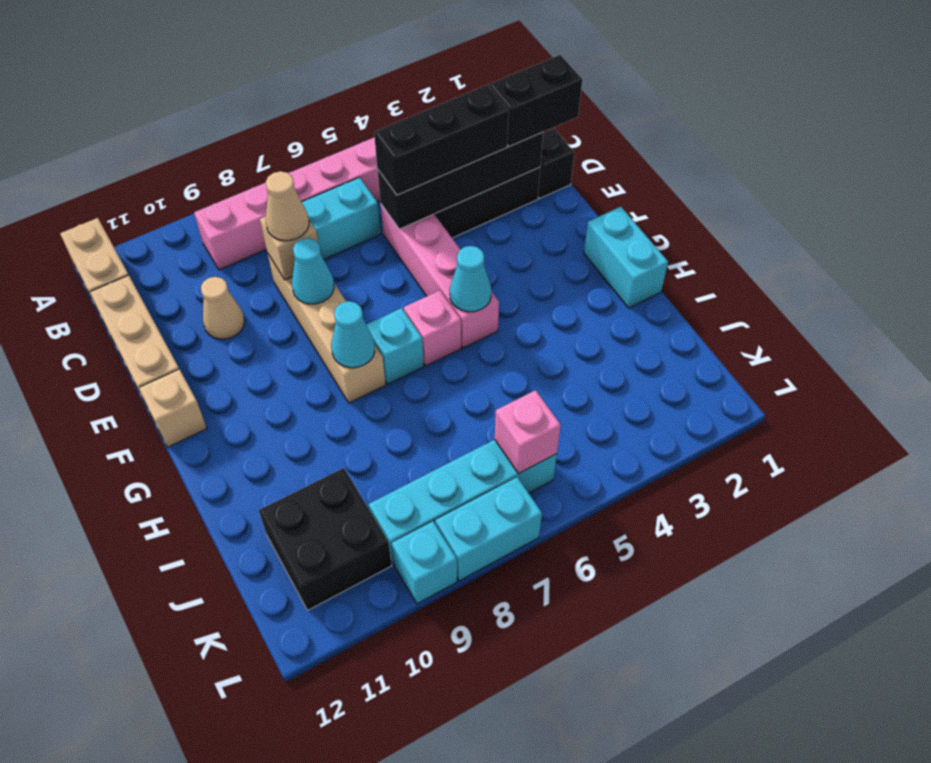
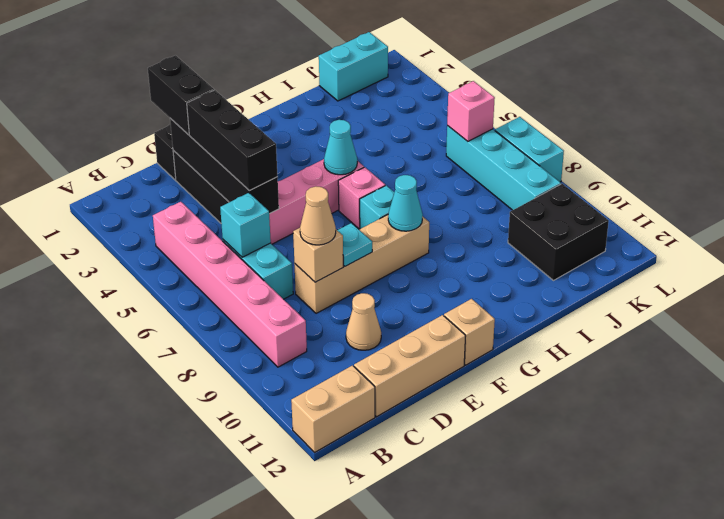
cyan cone E8 level 2 -> cyan plate E8 level 2
cyan brick G1:H1 level 1 -> cyan brick J1:K1 level 1
cyan brick L9 level 1 -> cyan brick C6 level 2

